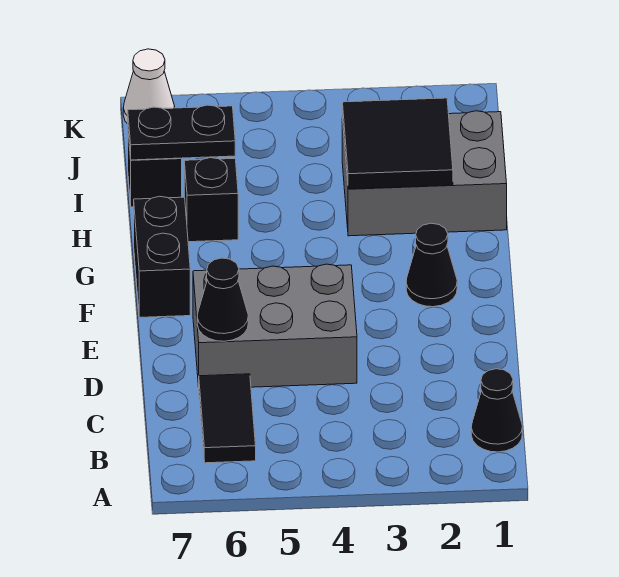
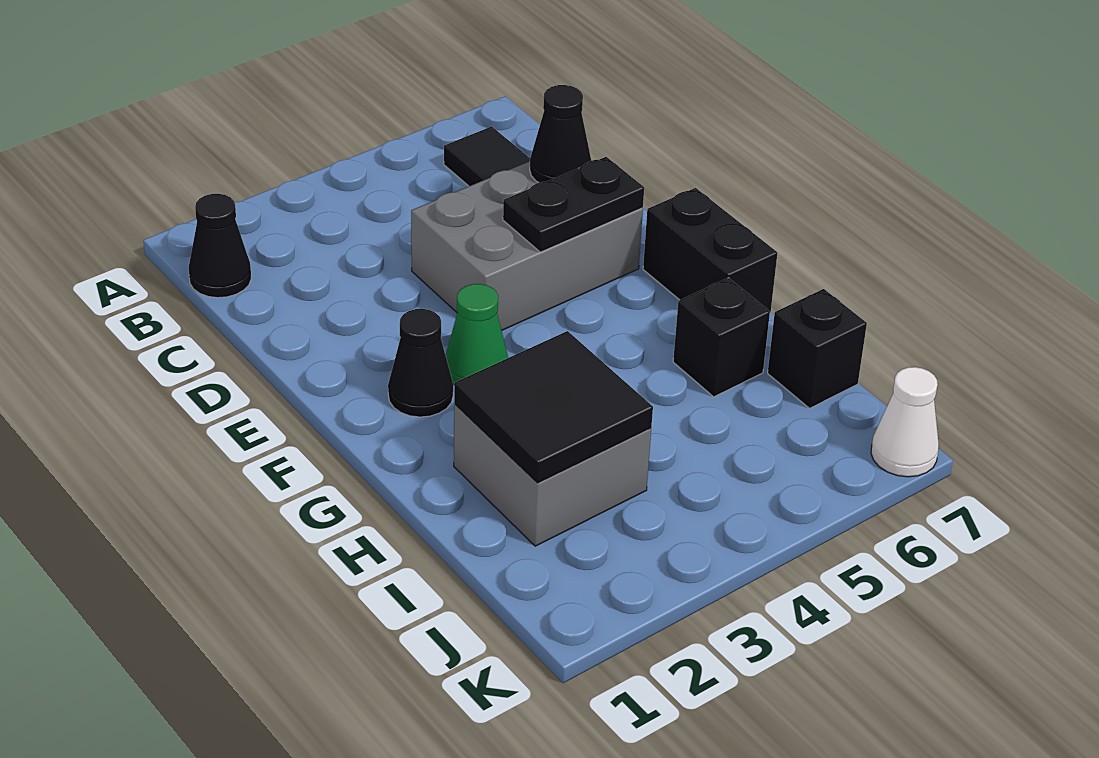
none -> green cone F3 level 1
grey brick H1:I3 level 1 -> grey brick H2:I3 level 1
black plate I6:I7 level 2 -> black plate E5:E6 level 2

